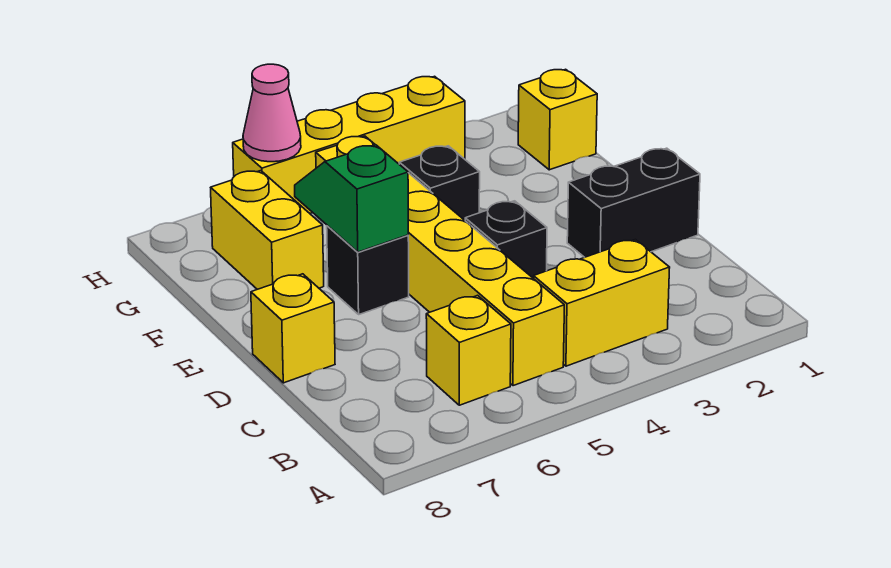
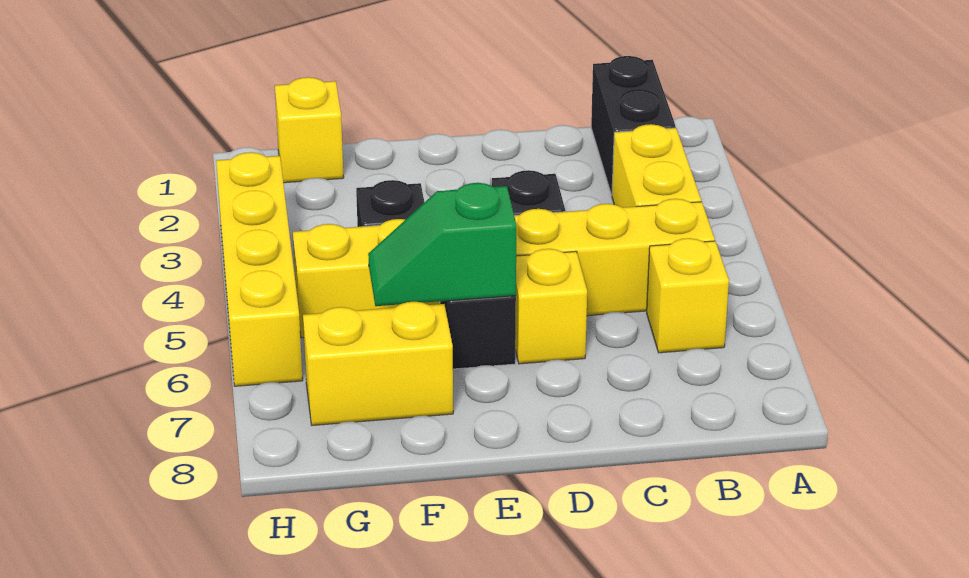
black brick D1:D2 level 1 -> black brick B1:B2 level 1
yellow brick D8 level 1 -> yellow brick D6 level 1
pink cone H6 level 2 -> none

